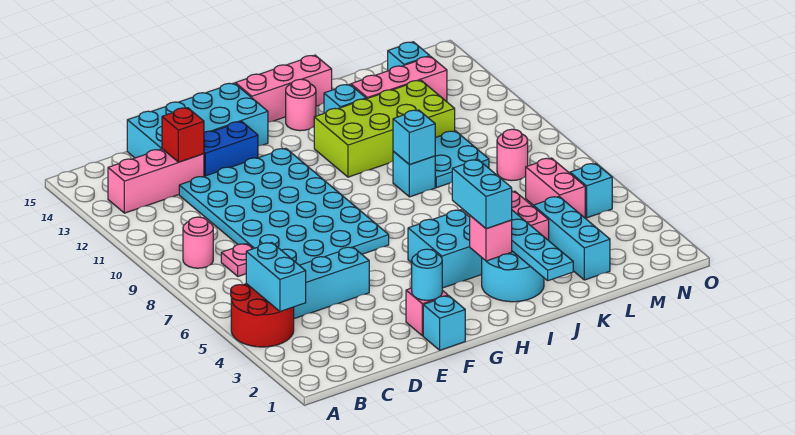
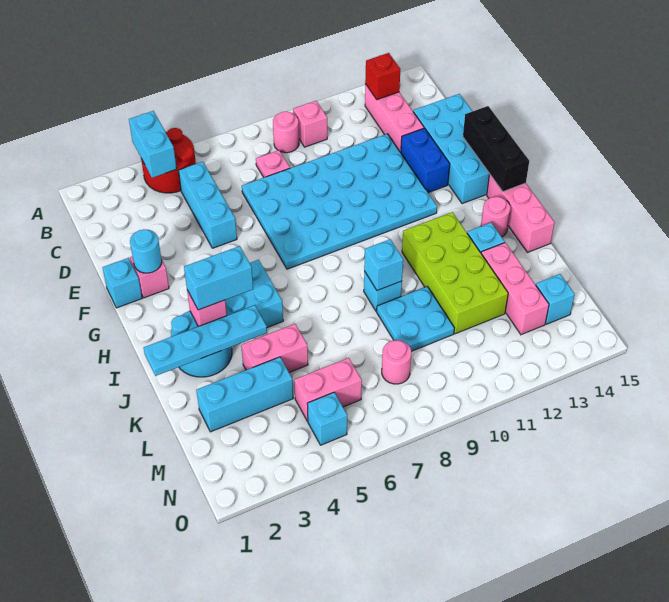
cyan brick B4:B5 level 2 -> cyan brick A4:B4 level 2
none -> pink brick B10 level 1
red brick D13 level 2 -> red brick B13 level 2
none -> black brick F15:H15 level 2

